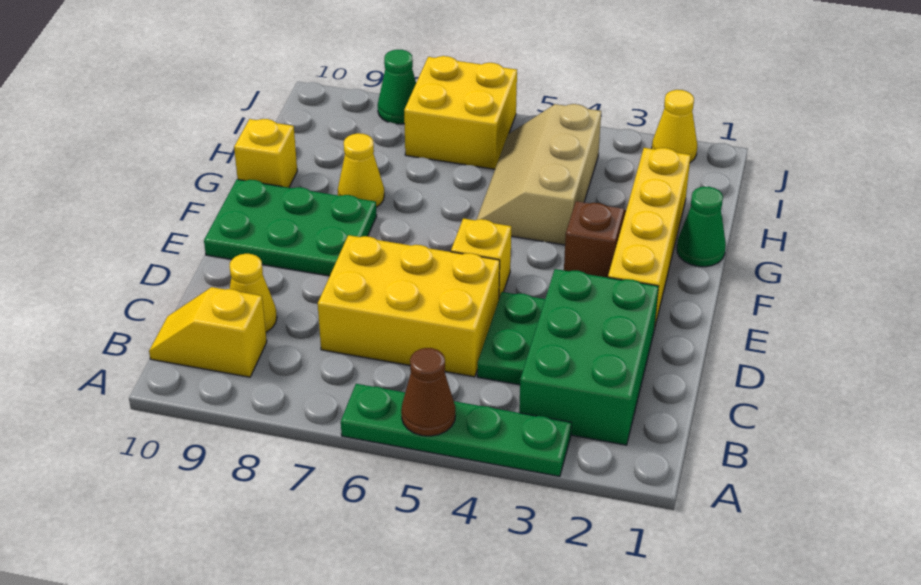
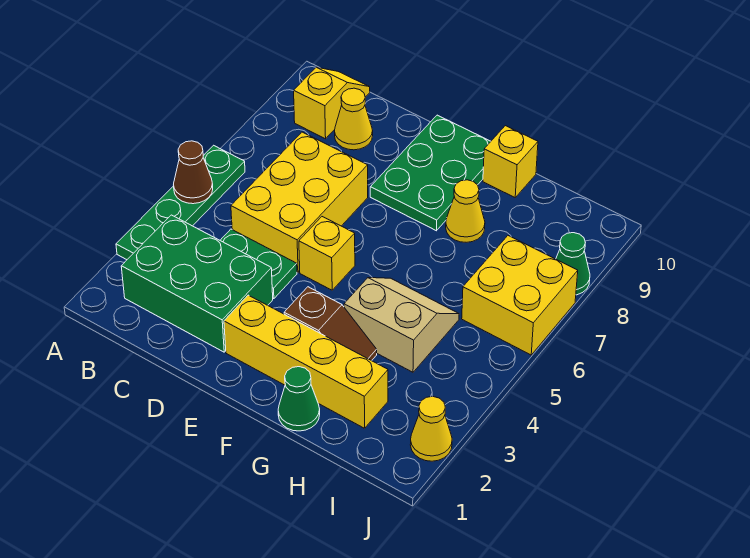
tan slope G4:I5 level 1 top 4 -> tan slope G4:H5 level 1 top 4

